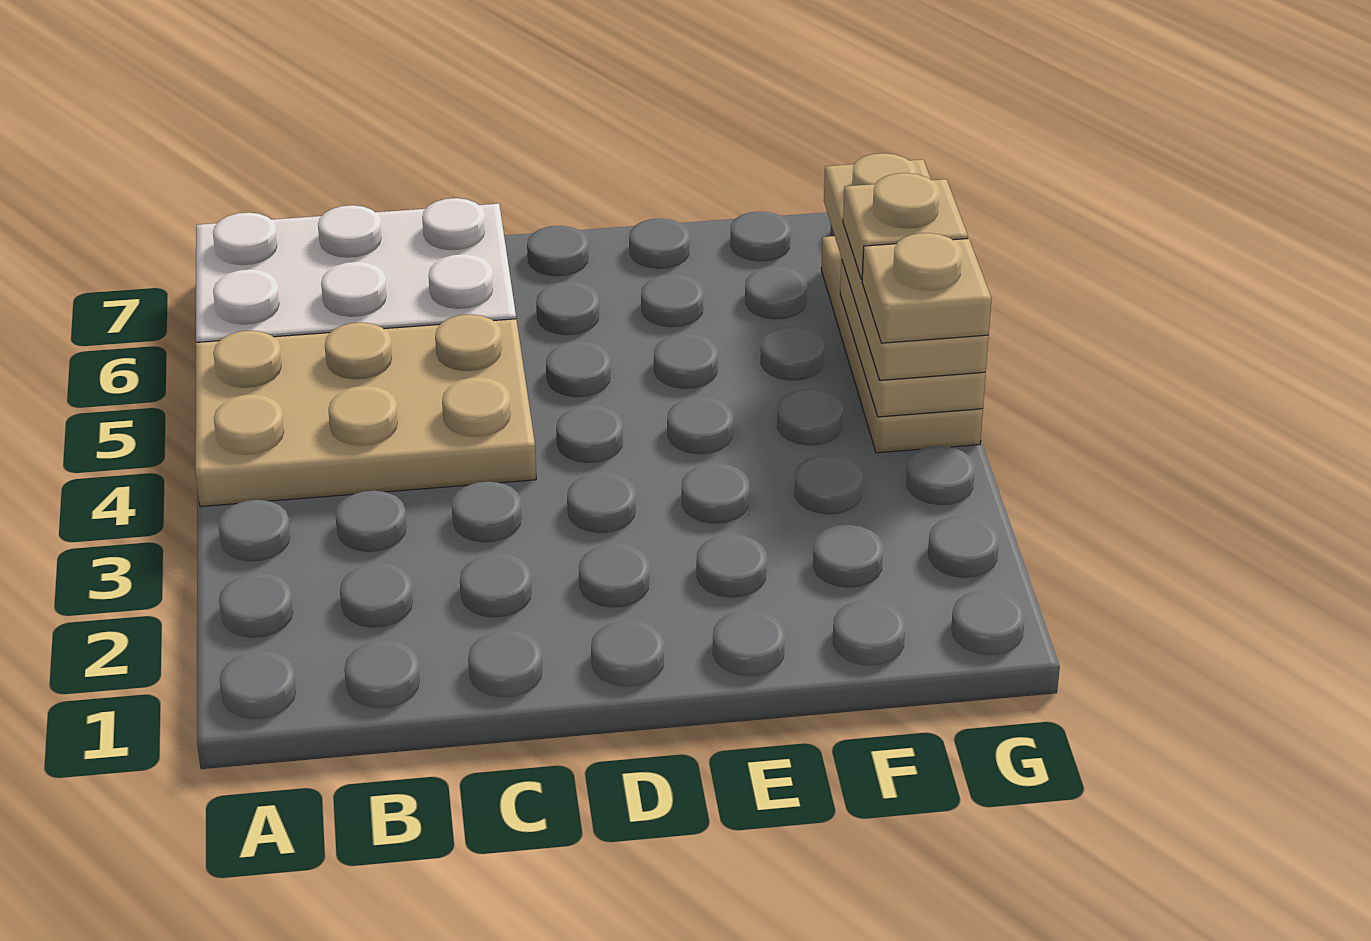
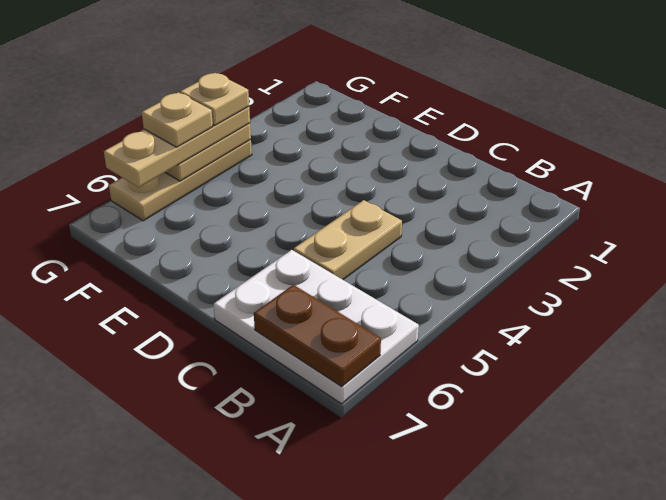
tan plate A4:C5 level 1 -> tan plate C4:C5 level 1
none -> brown plate A7:B7 level 2

